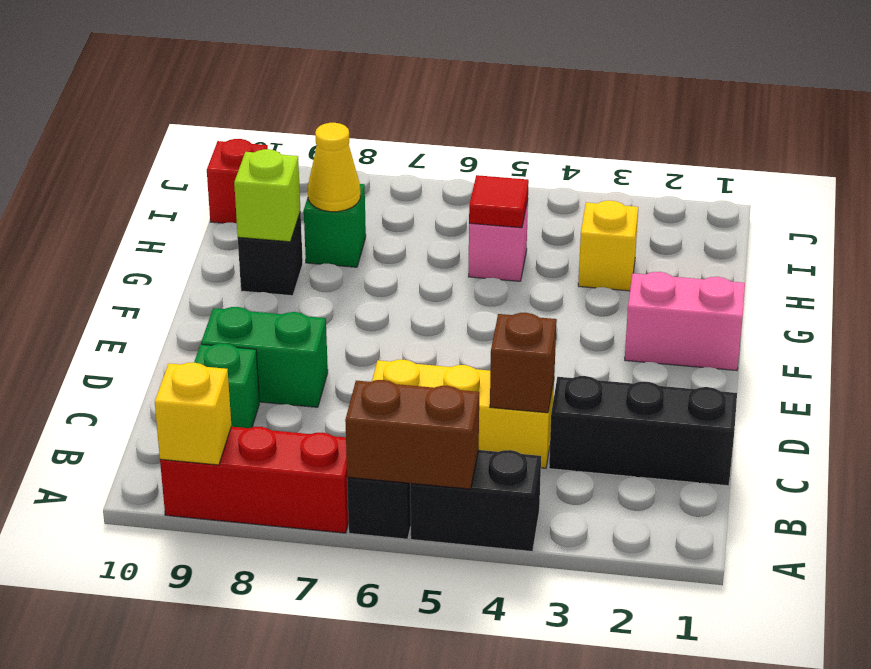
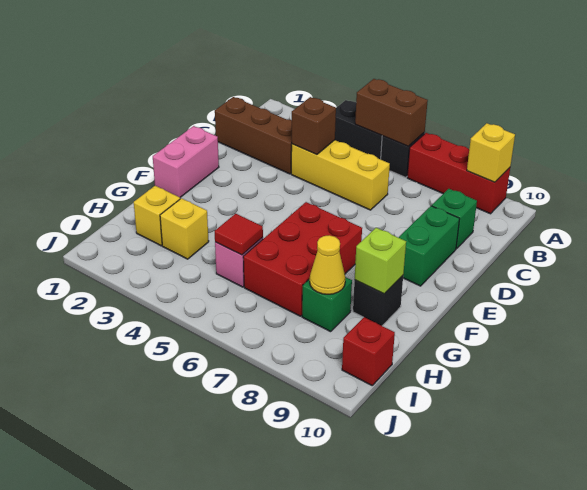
black brick C1:C3 level 1 -> brown brick C1:C3 level 1
green brick D8:D9 level 1 -> green brick D9:E9 level 1
pink brick F1:F2 level 1 -> pink brick E1:F1 level 1
none -> red brick F6:H7 level 1
none -> yellow brick H2 level 1

